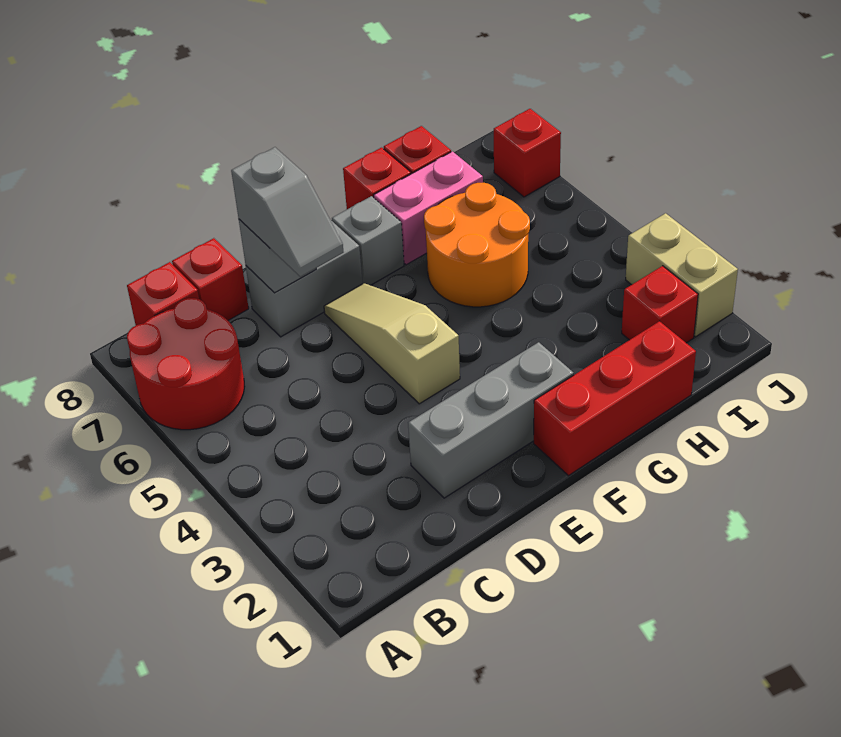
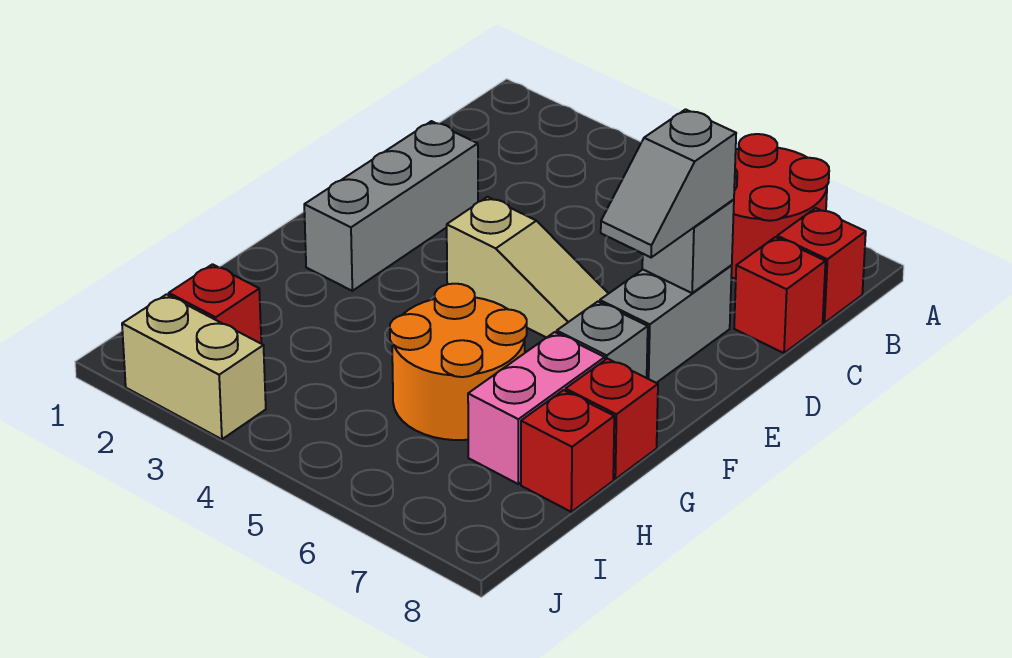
grey slope D6:D7 level 3 top 7 -> grey slope D7:E7 level 3 top D
red brick F1:H1 level 1 -> none
red brick J7 level 1 -> none

